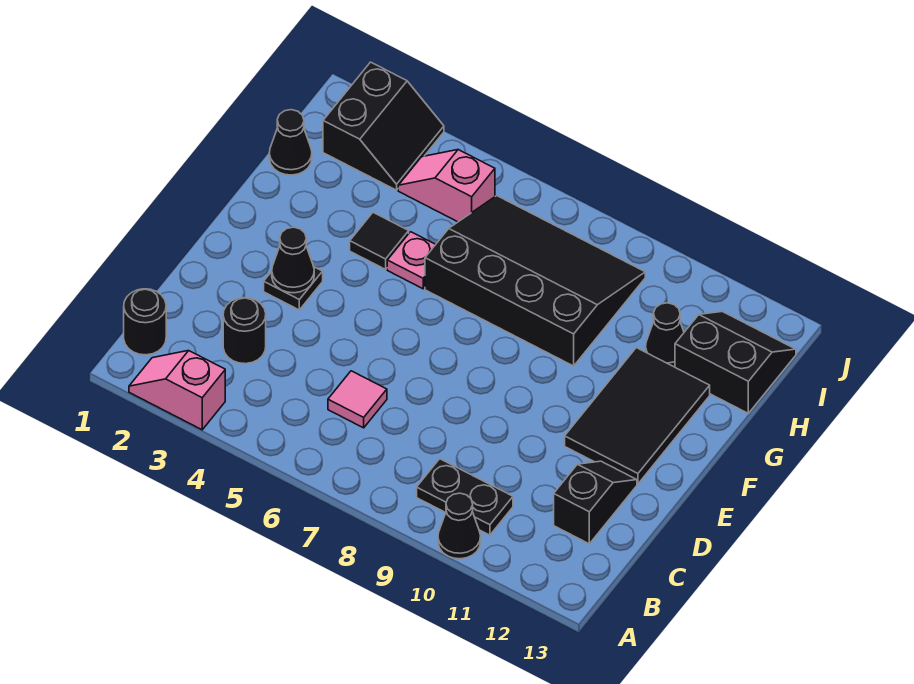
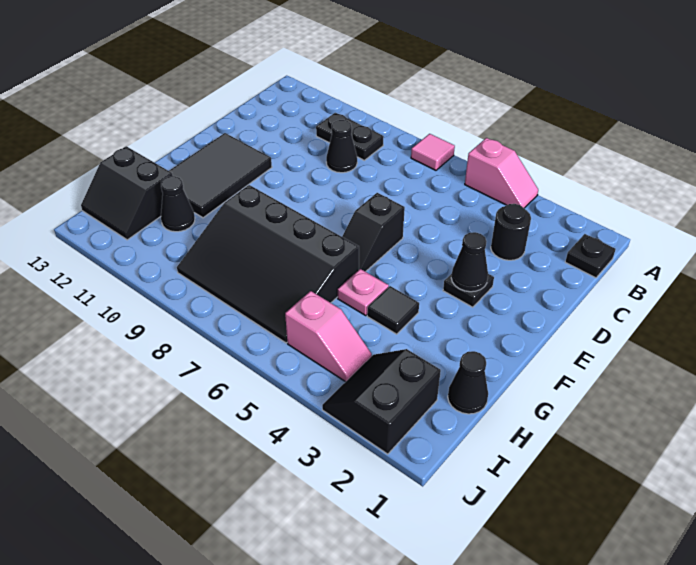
pink slope A2:A3 level 1 top 3 -> pink slope A4:A5 level 1 top 5
black cone A10 level 1 -> black cone C9 level 1
black round brick B1 level 1 -> black plate B1 level 1
pink tile C6 level 1 -> pink tile A7 level 1
black slope C12:D12 level 1 top C -> black slope E6:F6 level 1 top E

